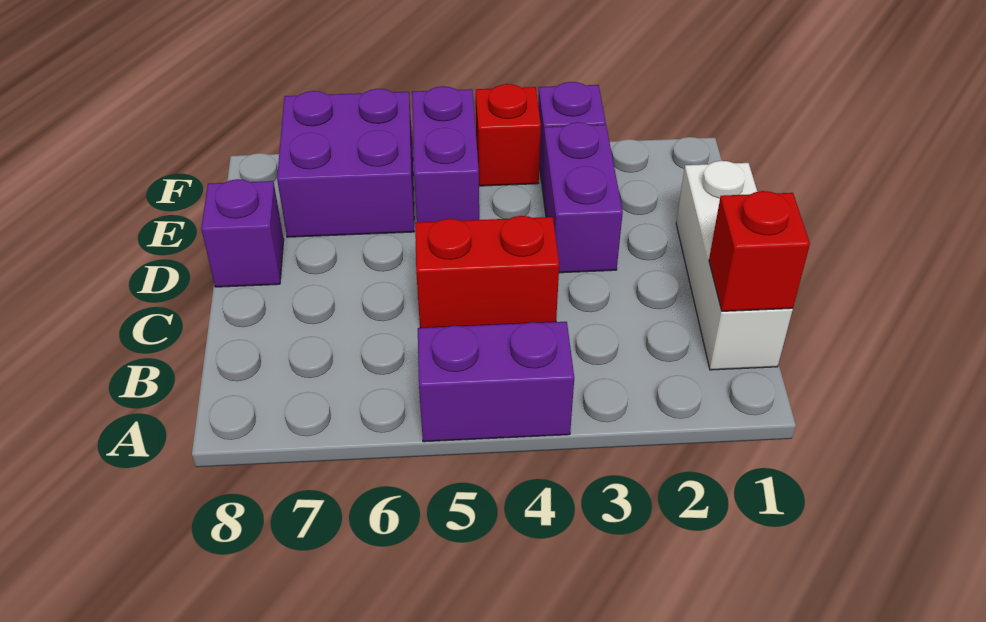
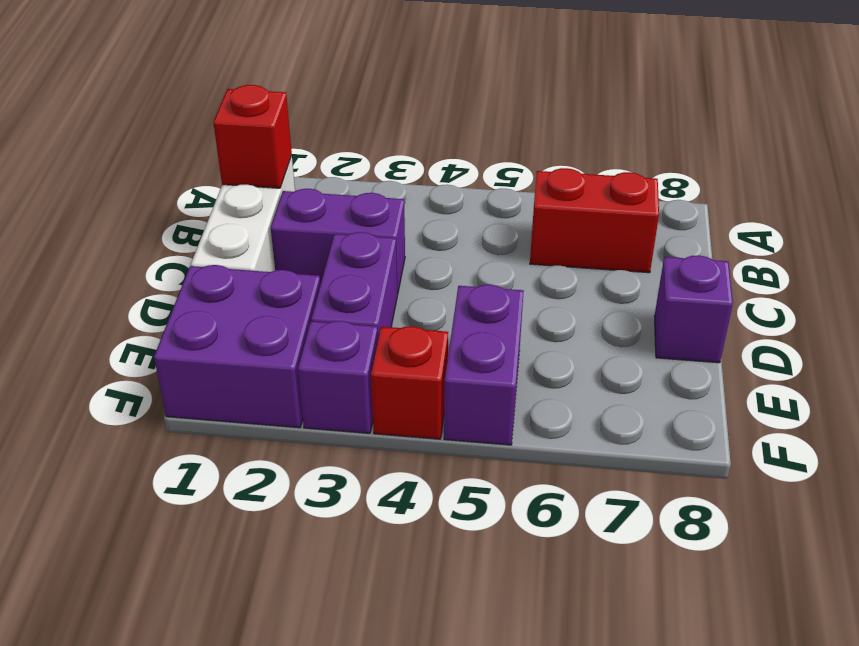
purple brick A4:A5 level 1 -> purple brick C2:C3 level 1
red brick C4:C5 level 1 -> red brick B6:B7 level 1
purple brick E6:F7 level 1 -> purple brick E1:F2 level 1

